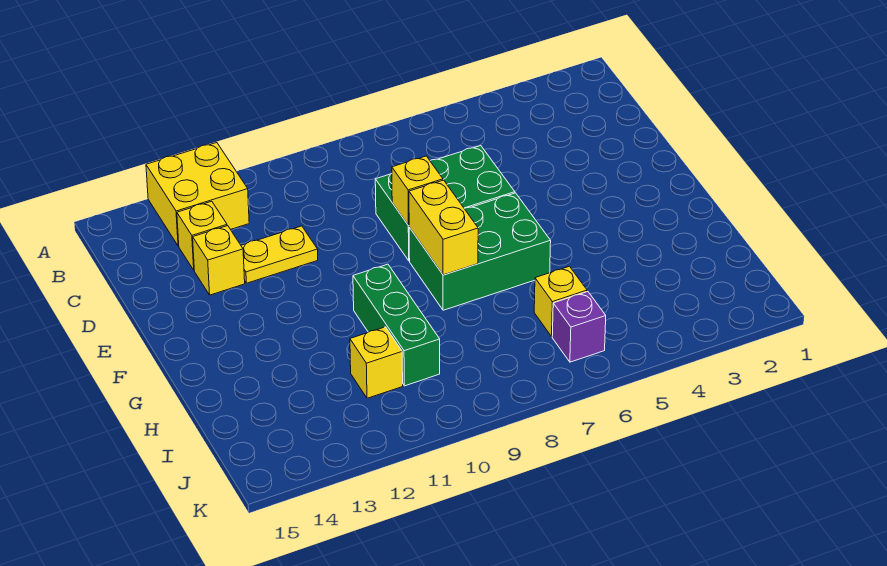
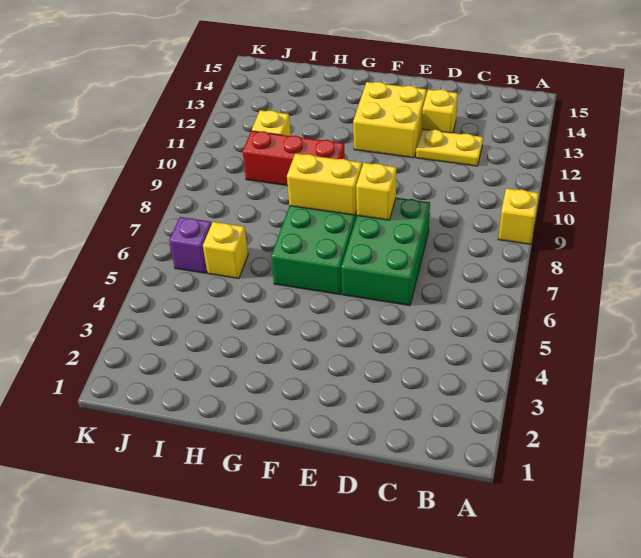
yellow brick A12:B13 level 1 -> yellow brick E12:F13 level 1
yellow brick C13 level 1 -> yellow brick A9 level 1
yellow plate D11:D12 level 1 -> yellow plate C12:D12 level 1
green brick G10:I10 level 1 -> red brick G10:I10 level 1

